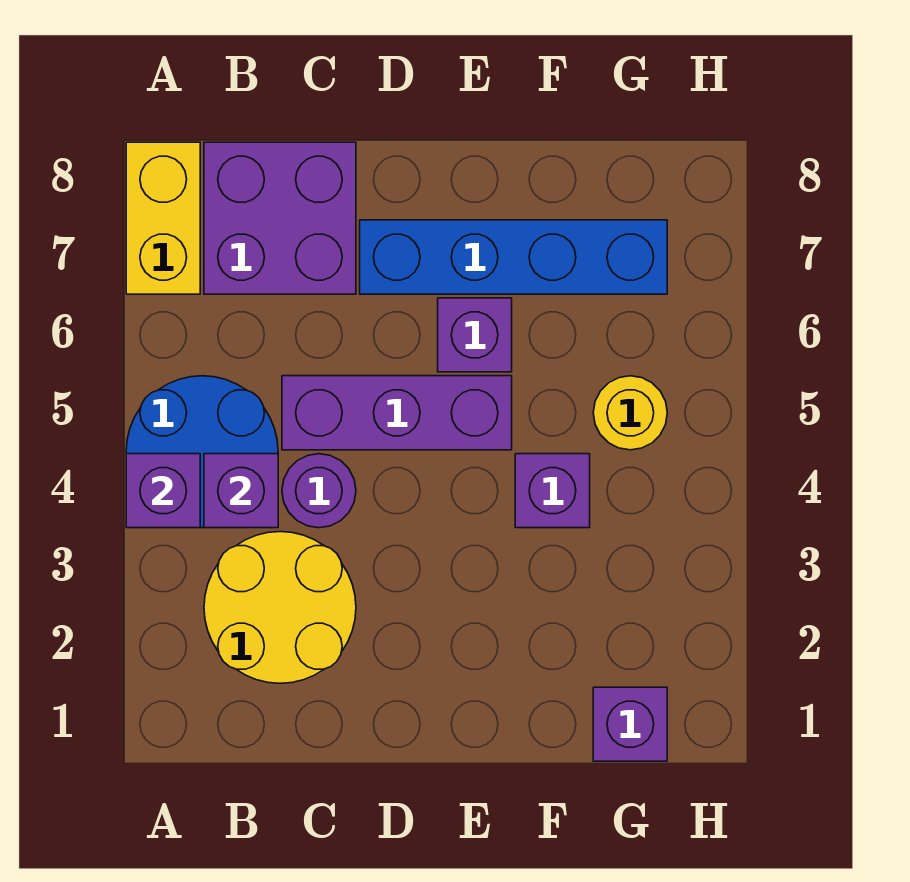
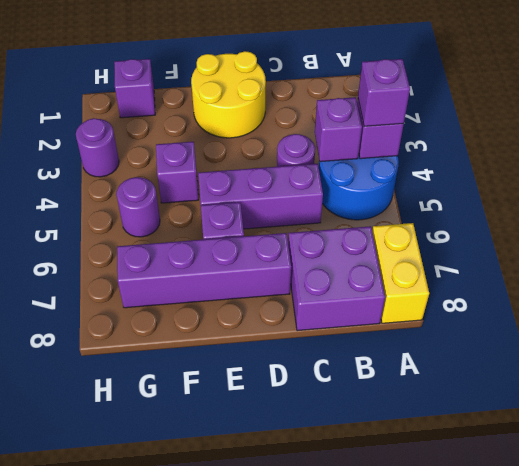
none -> purple brick A4 level 3
yellow round brick B2:C3 level 1 -> yellow round brick D1:E2 level 1
blue brick D7:G7 level 1 -> purple brick D7:G7 level 1
yellow round brick G5 level 1 -> purple round brick G5 level 1
none -> purple round brick H3 level 1

